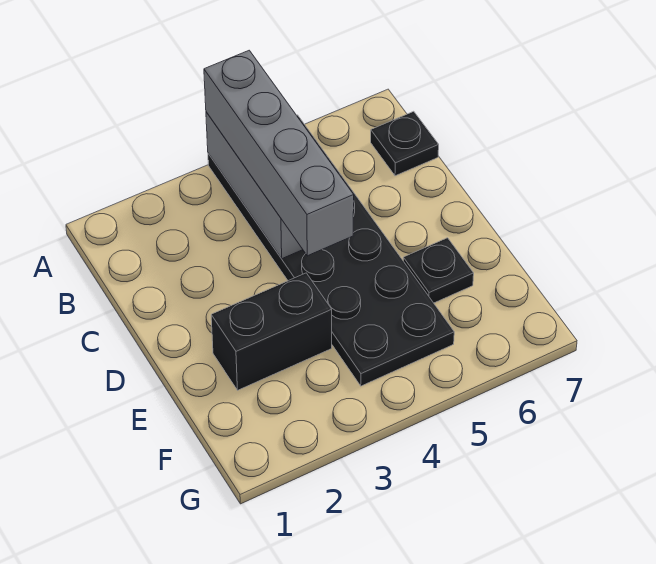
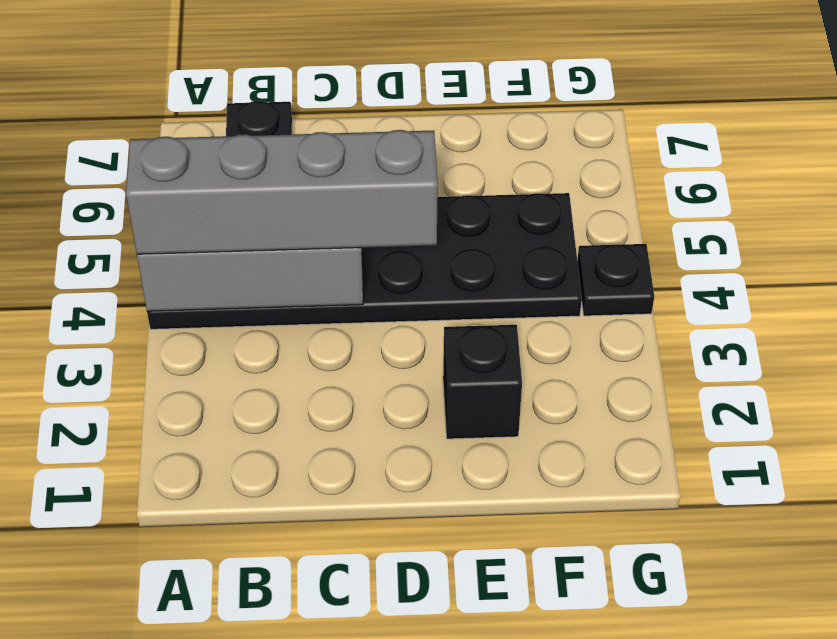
black brick E2:E3 level 1 -> black brick E2 level 1
black plate E6 level 1 -> black plate G4 level 1

